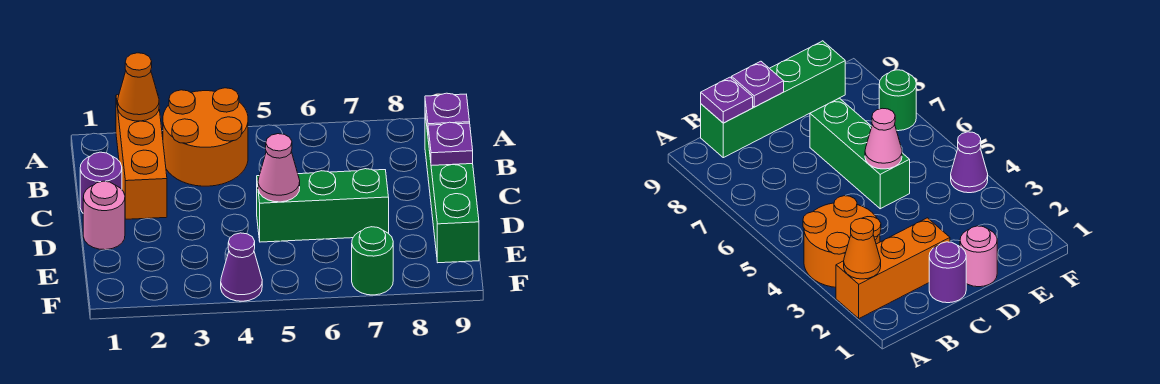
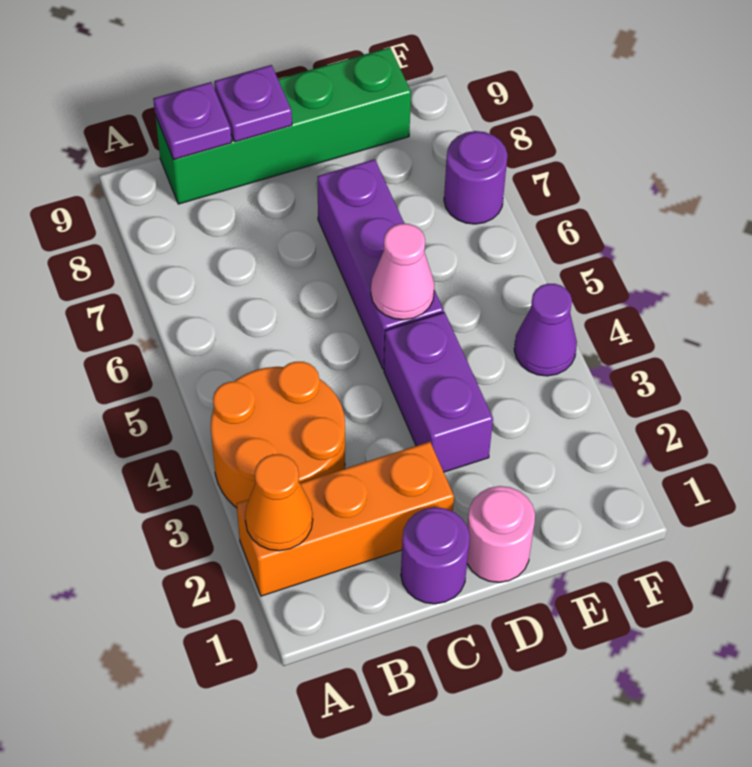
none -> purple brick D3:D4 level 1
green brick D5:D7 level 1 -> purple brick D5:D7 level 1
green round brick F7 level 1 -> purple round brick F7 level 1

